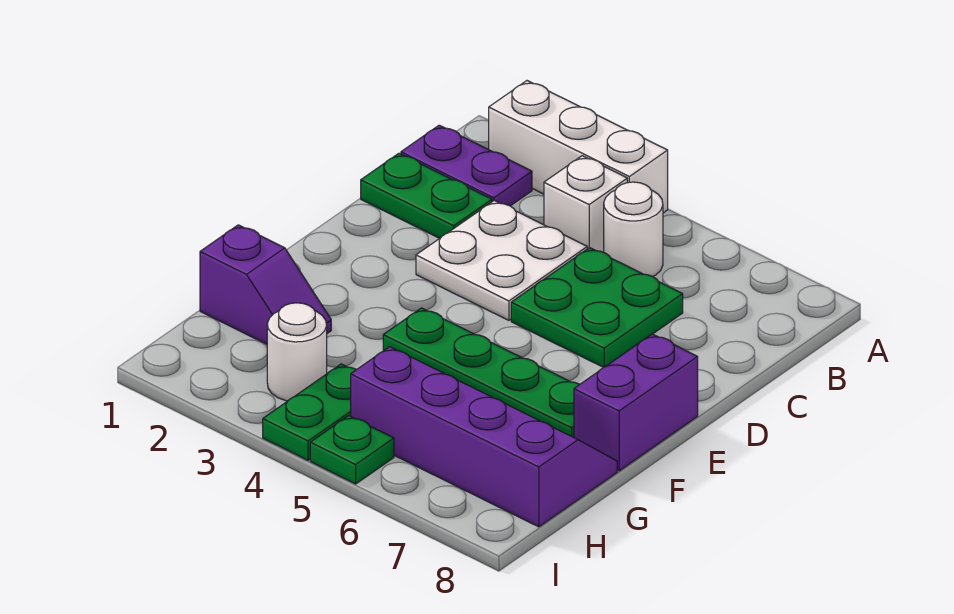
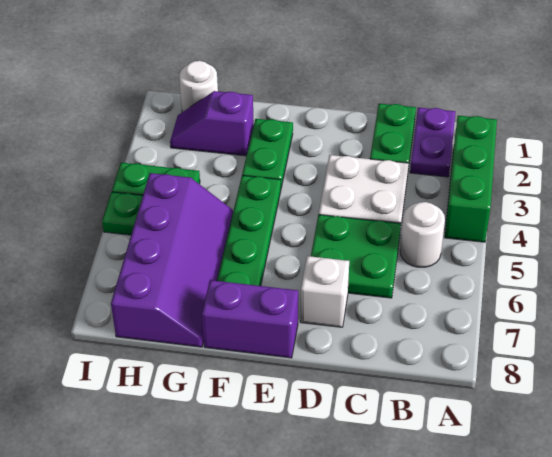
white brick A2:A4 level 1 -> green brick A2:A4 level 1
white brick B4 level 1 -> white brick D7 level 1
none -> green plate F2:F3 level 1
purple slope G1:G2 level 1 top 1 -> purple slope G2:H2 level 1 top G
white round brick H3 level 1 -> white round brick H1 level 1

